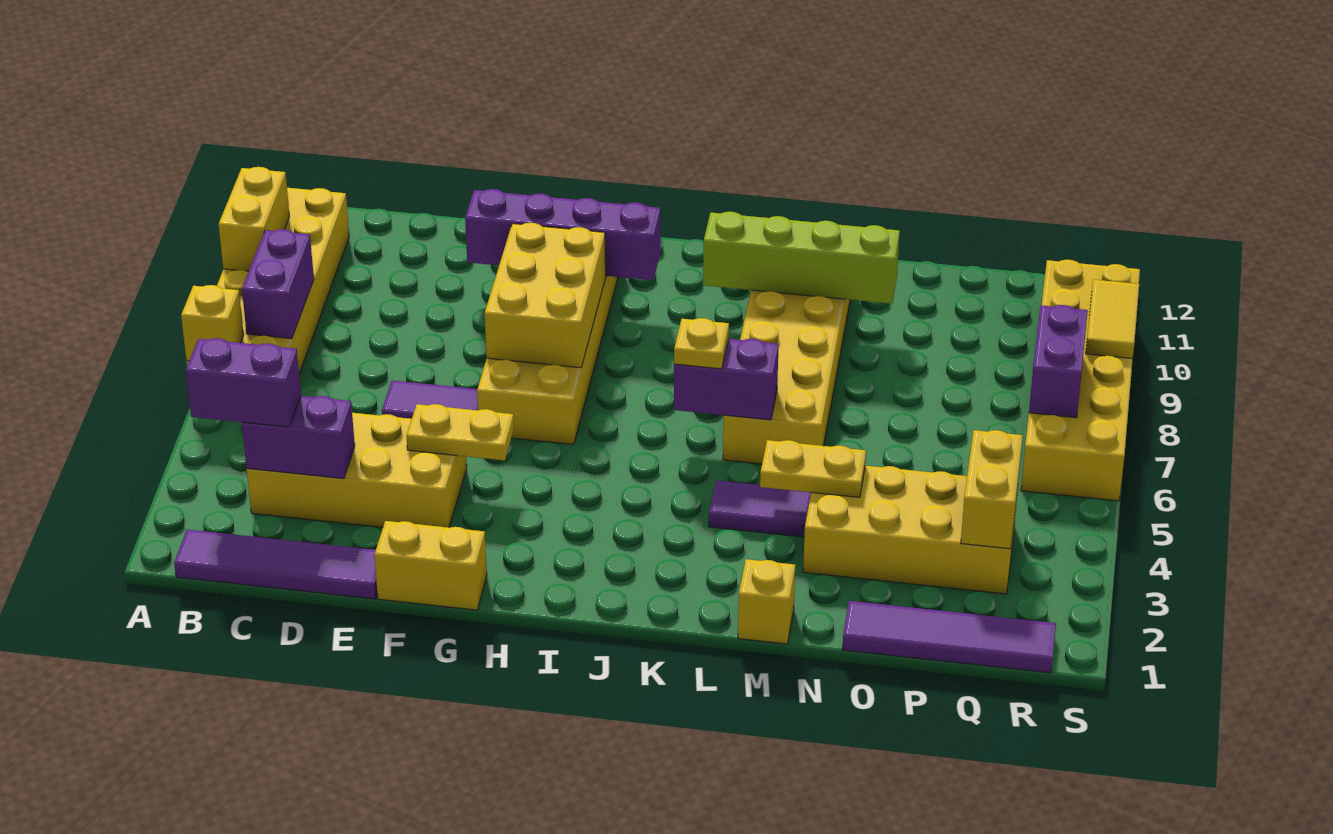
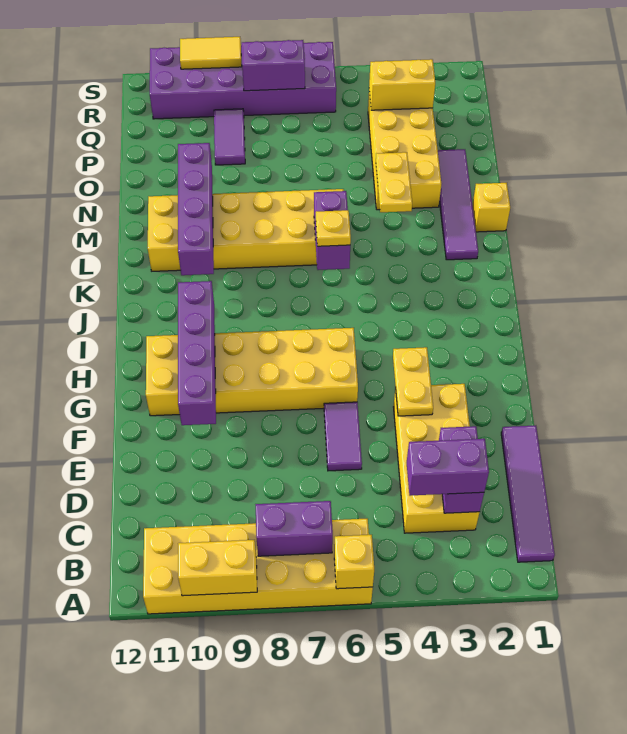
purple brick B3:C3 level 3 -> purple brick C3:C4 level 3
yellow brick F1:G1 level 1 -> none
yellow brick G7:H9 level 2 -> none
lime brick K10:N10 level 2 -> purple brick K10:N10 level 2
purple tile L4:M4 level 1 -> purple tile P9:Q9 level 1
purple tile O1:R1 level 1 -> purple tile L2:O2 level 1
yellow brick R6:S11 level 1 -> purple brick R6:S11 level 1

